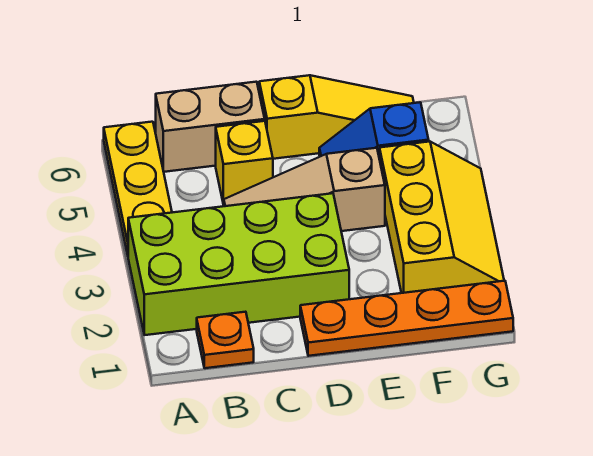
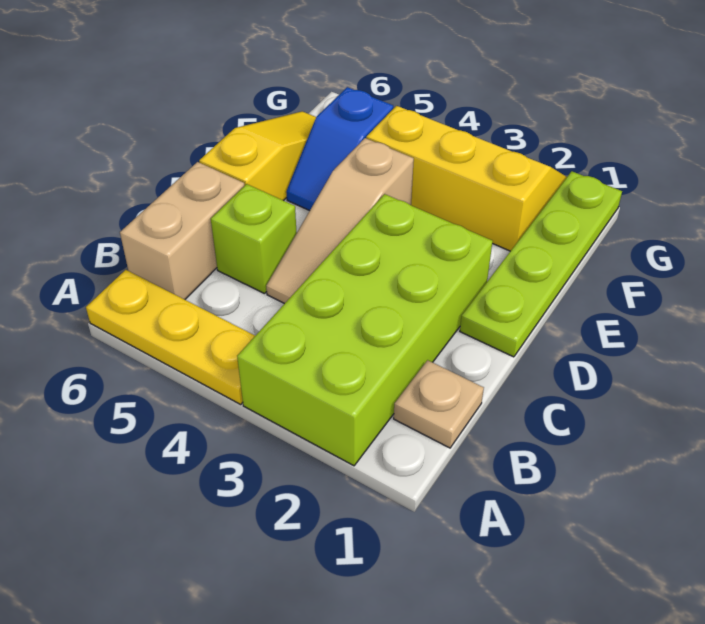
orange plate B1 level 1 -> tan plate B1 level 1
yellow brick C5 level 1 -> lime brick C5 level 1
orange plate D1:G1 level 1 -> lime plate D1:G1 level 1

